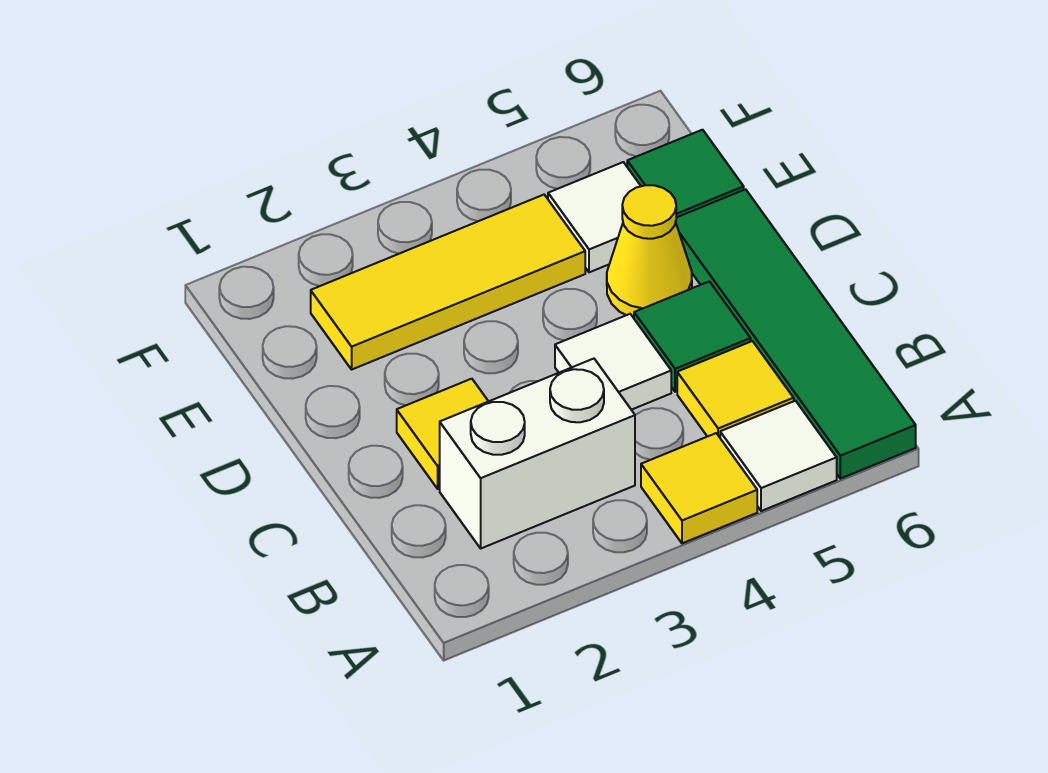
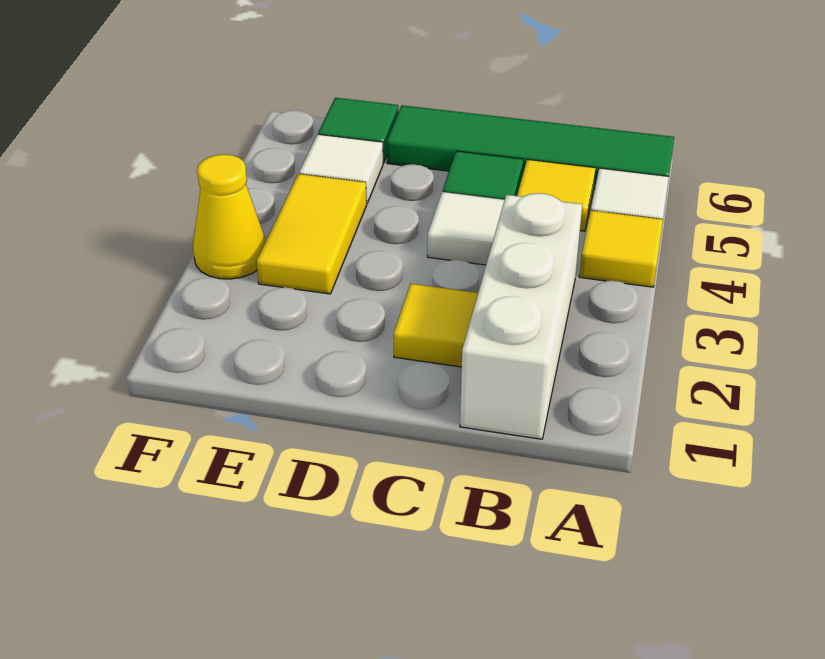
white brick B2:B3 level 1 -> white brick B1:B3 level 1
yellow cone D5 level 1 -> yellow cone F3 level 1
yellow tile E2:E4 level 1 -> yellow tile E3:E4 level 1

